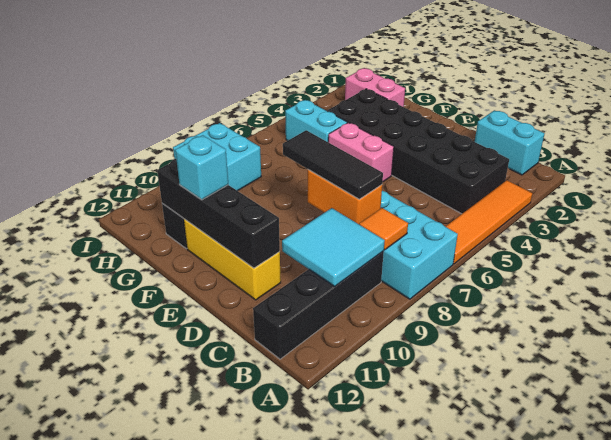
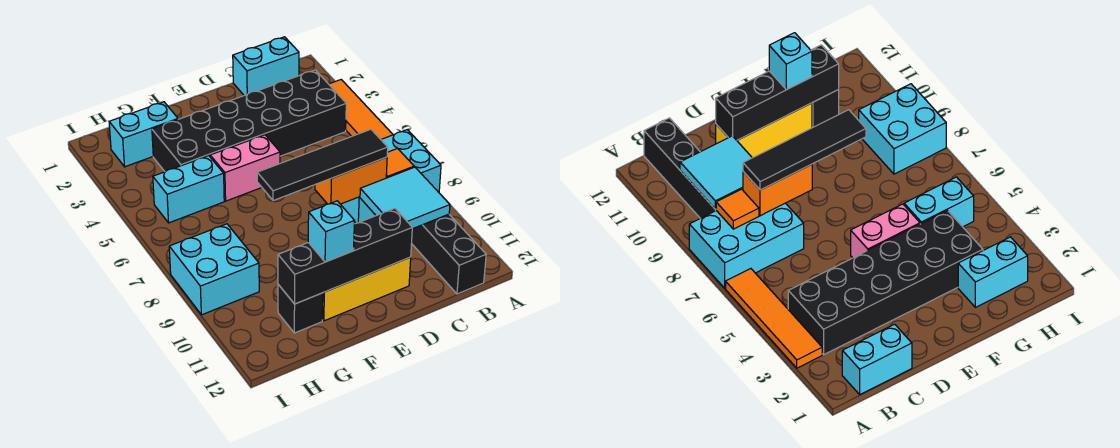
black tile C8:E8 level 3 -> black tile C8:F8 level 3
pink brick G2:H2 level 1 -> cyan brick G2:H2 level 1

